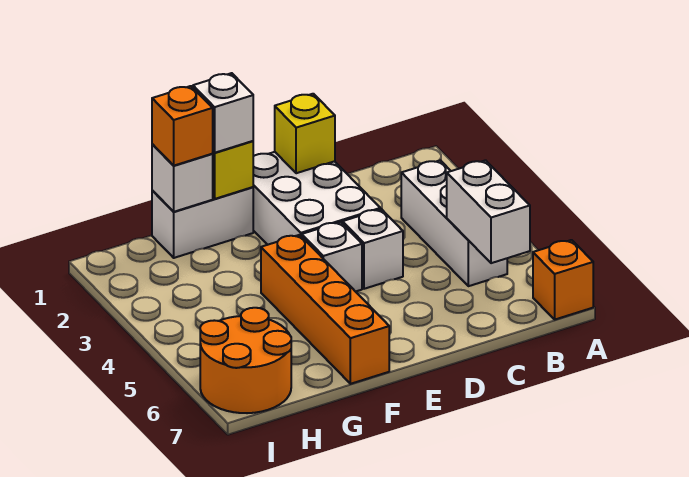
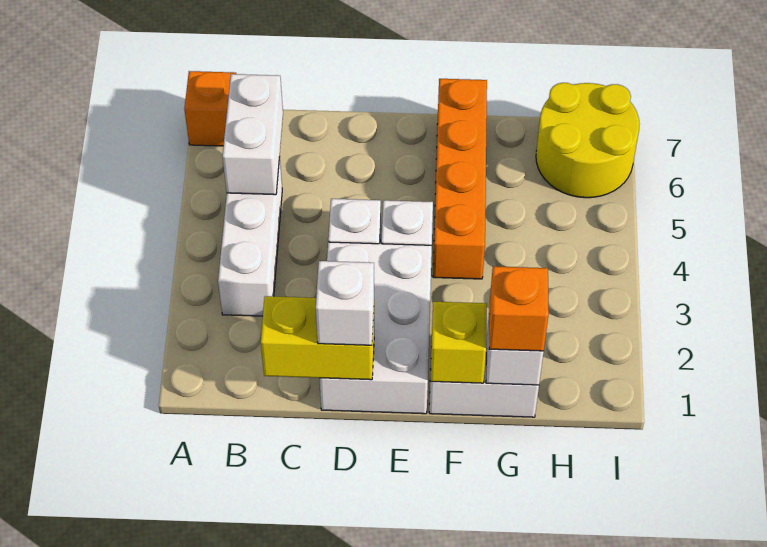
yellow brick D1 level 2 -> yellow brick C1:D1 level 2
white brick F1 level 3 -> white brick D1 level 3
orange round brick H6:I7 level 1 -> yellow round brick H6:I7 level 1

